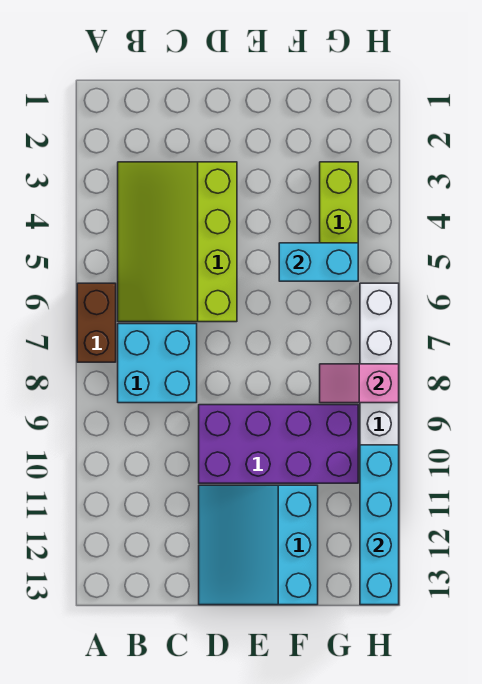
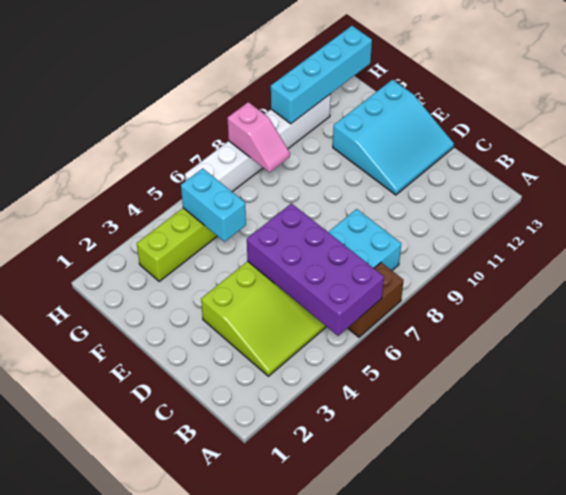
purple brick D9:G10 level 1 -> purple brick A5:D6 level 2

